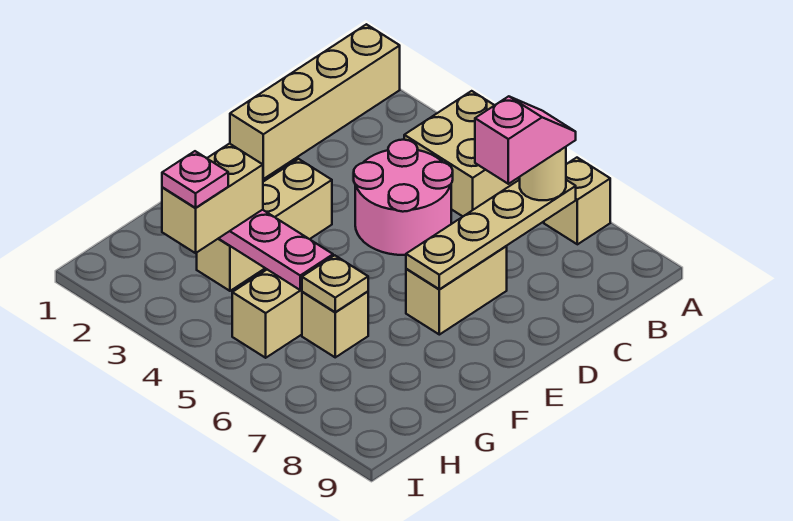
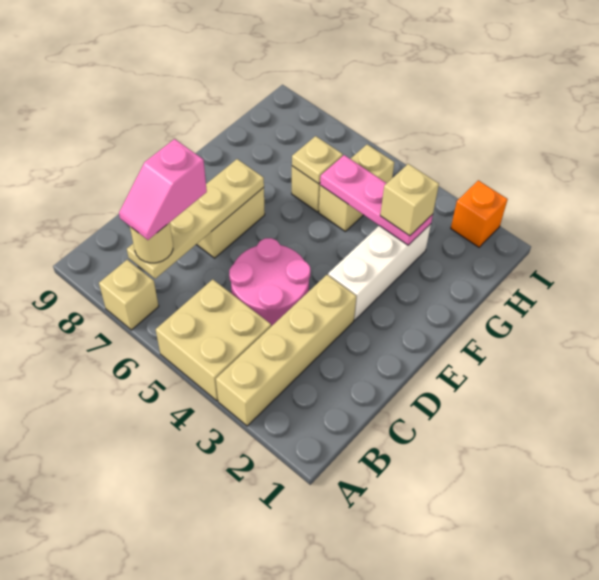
tan brick A1:D1 level 1 -> tan brick A3:D3 level 1
tan brick E3:G3 level 1 -> white brick E3:G3 level 1
tan brick G3:H3 level 3 -> tan brick G3 level 3
pink plate H3 level 4 -> none
none -> orange brick I2 level 1

